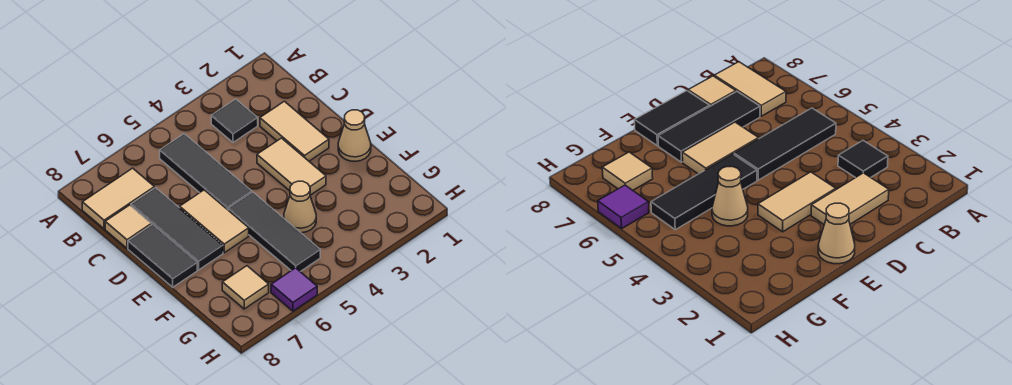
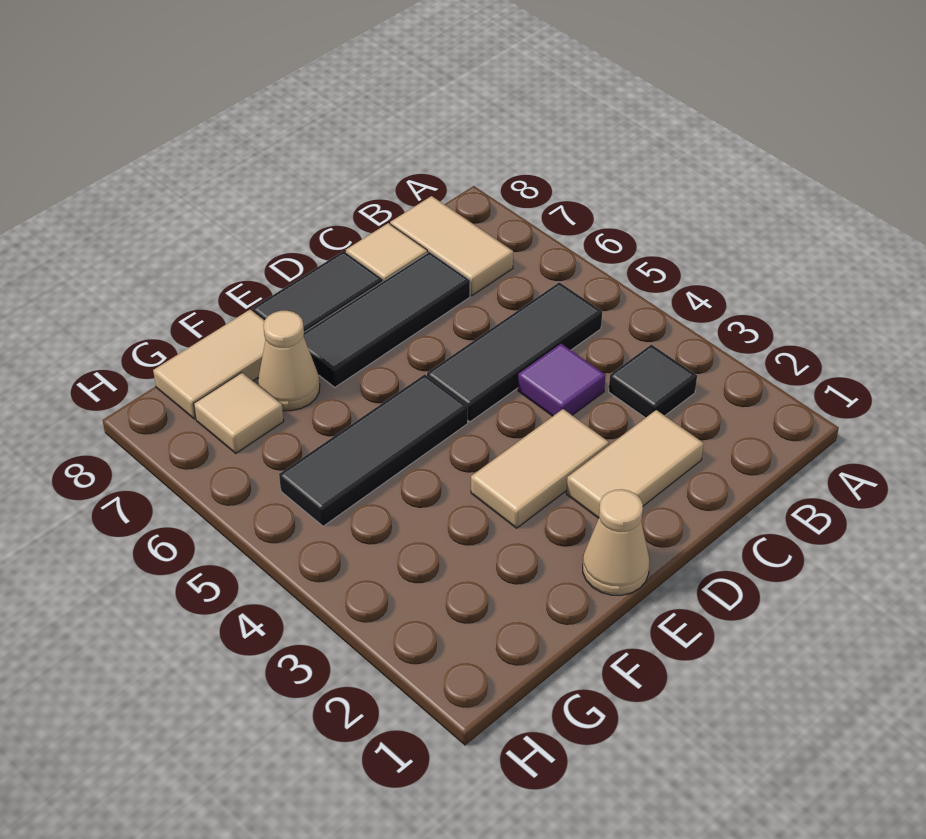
tan tile D6:E6 level 1 -> tan tile F8:G8 level 1
tan cone F4 level 1 -> tan cone F7 level 1
purple tile H6 level 1 -> purple tile C4 level 1

